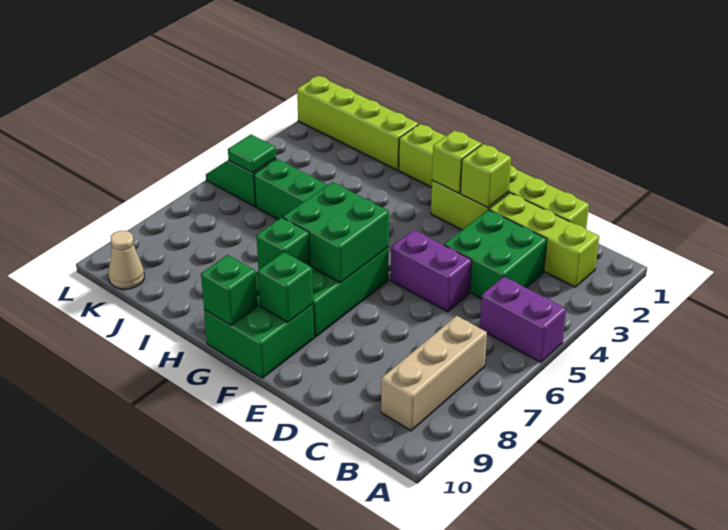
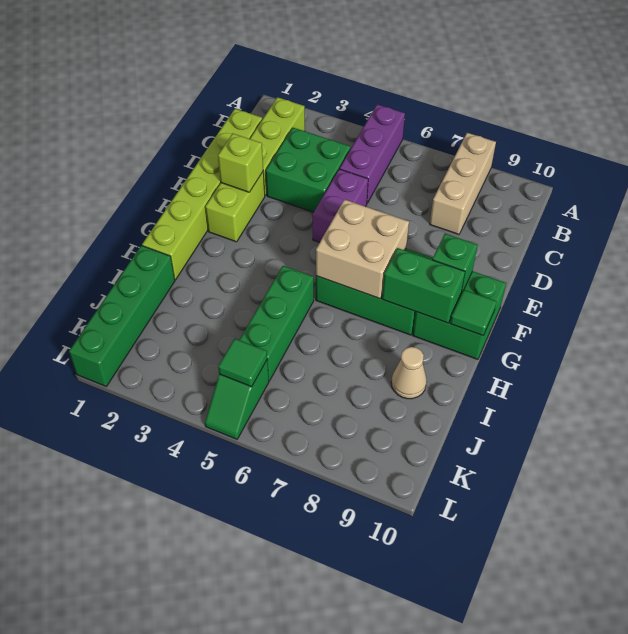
purple brick A5:B5 level 1 -> purple brick A5:C5 level 1
tan brick B7:B9 level 1 -> tan brick A8:C8 level 1
lime brick F2 level 2 -> none
green brick F6:G7 level 2 -> tan brick F6:G7 level 2
green brick G8 level 2 -> green brick G8:G9 level 2
green brick G10 level 2 -> green tile G10 level 2
lime brick I1:L1 level 1 -> green brick I1:L1 level 1
tan cone K10 level 1 -> tan cone I9 level 1

